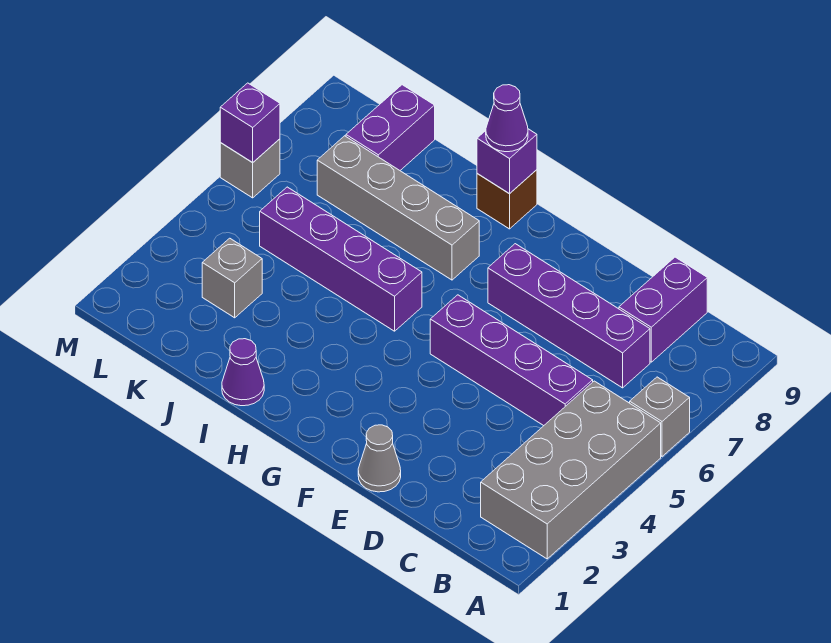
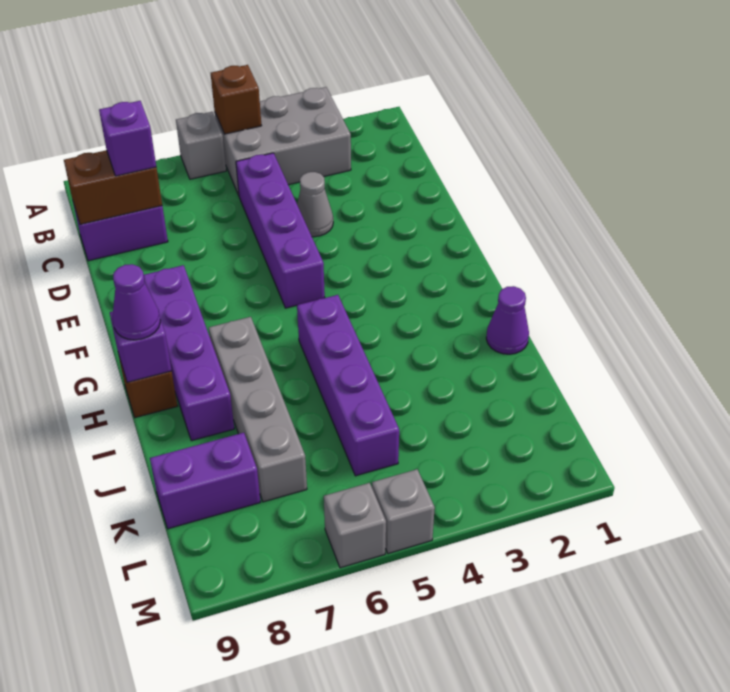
grey brick A2:B5 level 1 -> grey brick A3:B5 level 1
none -> brown brick A5 level 2
purple brick C7:F7 level 1 -> purple brick F8:I8 level 1
none -> brown brick C8:C9 level 2
grey cone E1 level 1 -> grey cone D4 level 1
grey brick K3 level 1 -> grey brick M5 level 1
purple brick M6 level 2 -> purple brick C8 level 3

